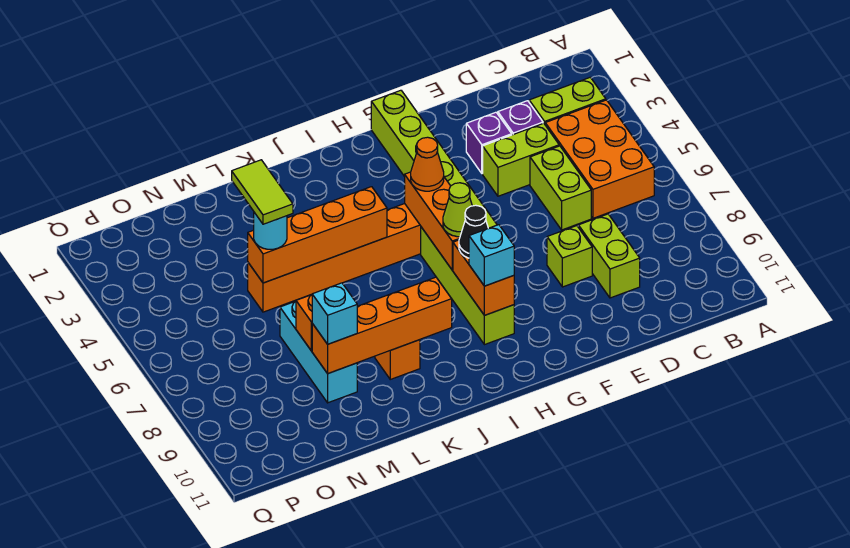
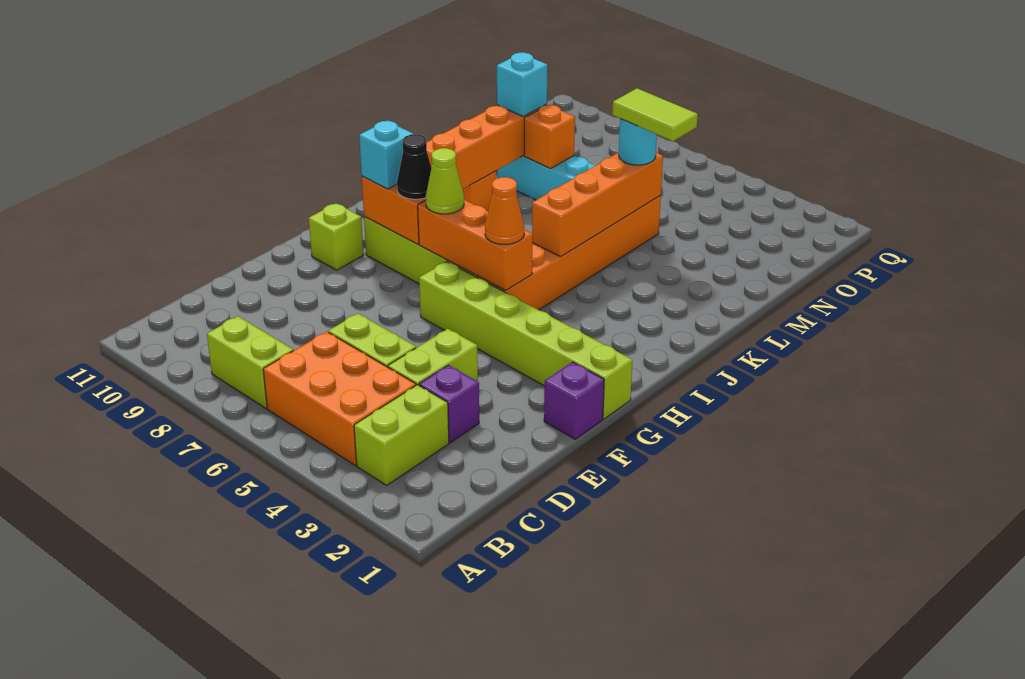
lime brick D8:D9 level 1 -> lime brick B7:B8 level 1
purple brick E3 level 1 -> purple brick F1 level 1
lime brick E8 level 1 -> lime brick G10 level 1

